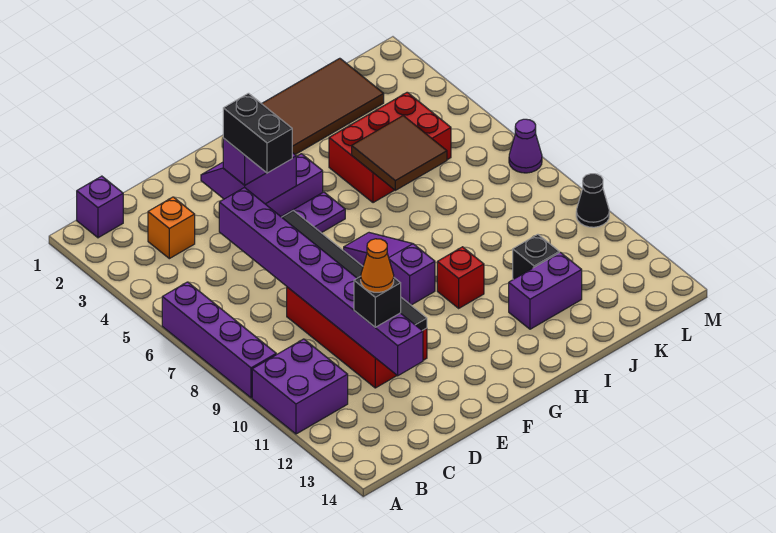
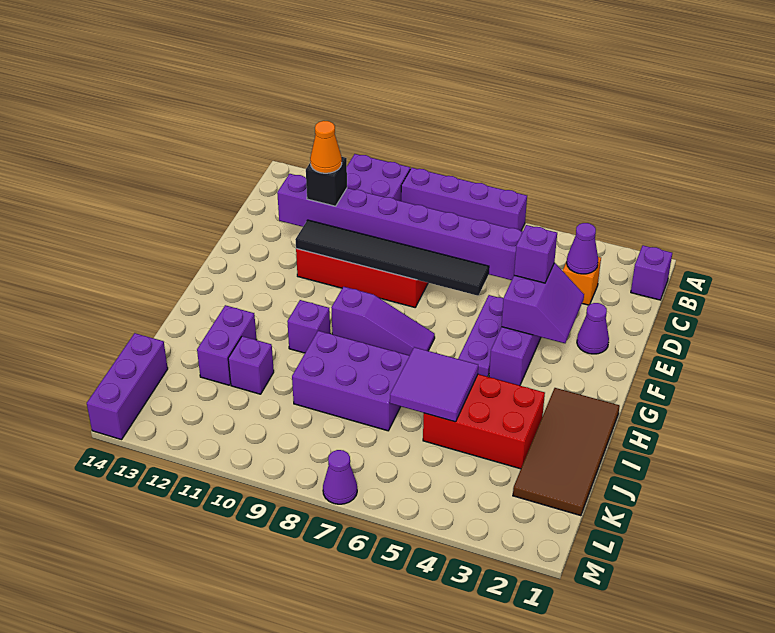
none -> purple cone C3 level 2
none -> purple cone E2 level 1
black brick E4:E5 level 4 -> none
red brick H10 level 1 -> purple brick H10 level 1
red brick I4:K5 level 1 -> red brick I3:J5 level 1
brown tile I5:J6 level 2 -> purple tile I5:J6 level 2
none -> purple brick I7:J9 level 1
black brick J11 level 1 -> purple brick J11 level 1
none -> purple brick K14:M14 level 1
black cone M10 level 1 -> none

